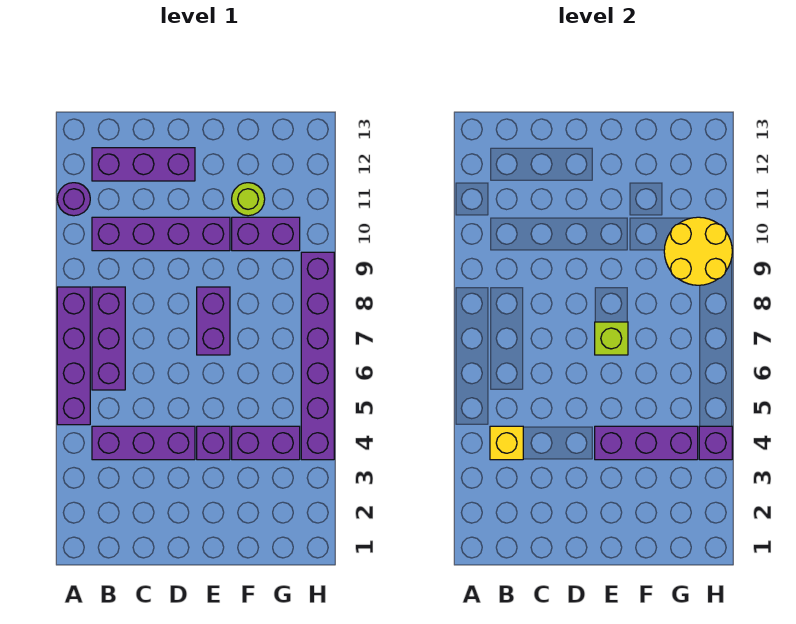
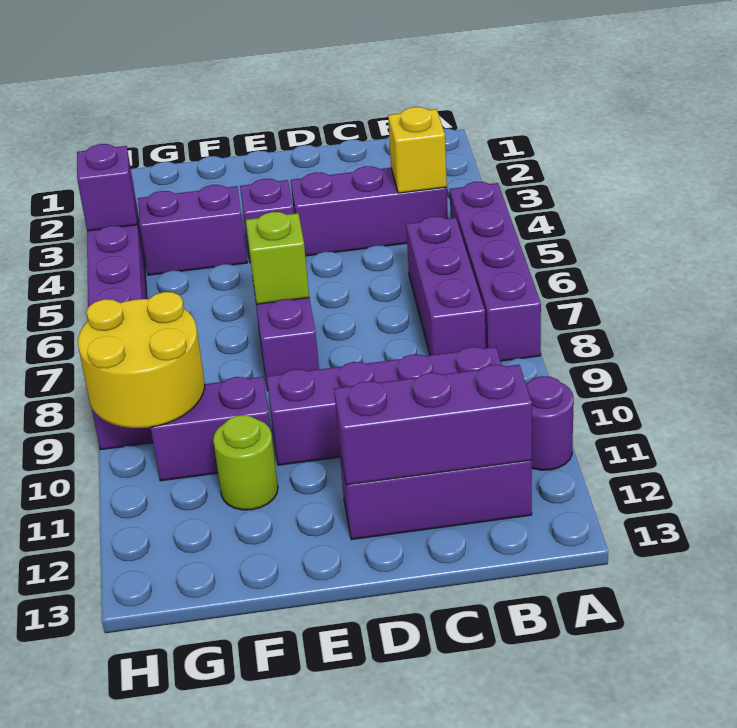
purple brick E4:G4 level 2 -> purple brick B12:D12 level 2

